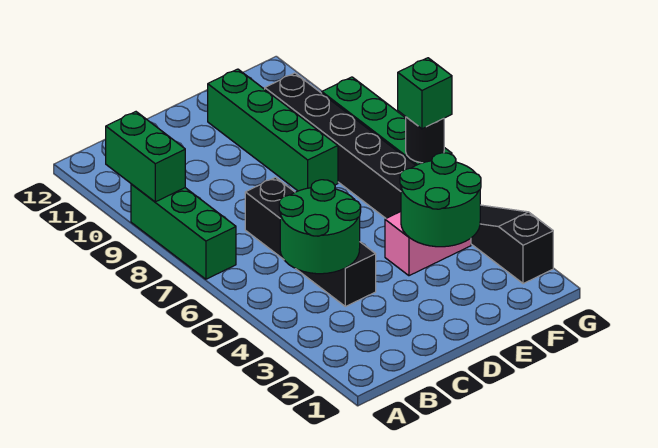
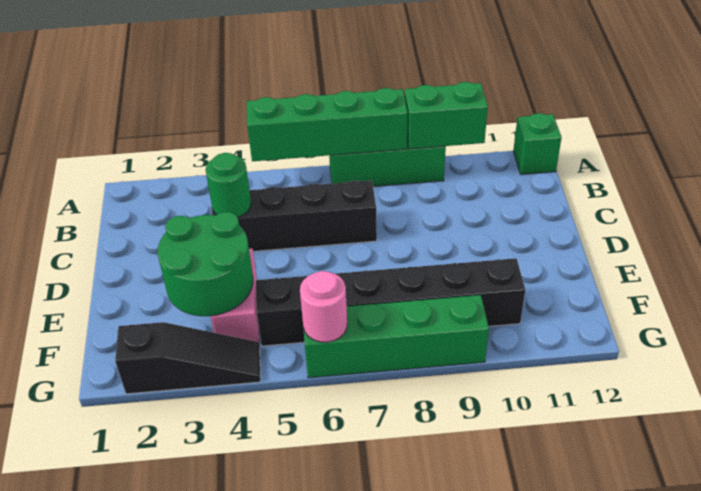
green round brick B4:C5 level 2 -> green round brick C4 level 2
green brick E8:E11 level 1 -> green brick A5:A8 level 2
black round brick G6 level 2 -> pink round brick G6 level 2
green brick G6 level 3 -> green brick A12 level 1

